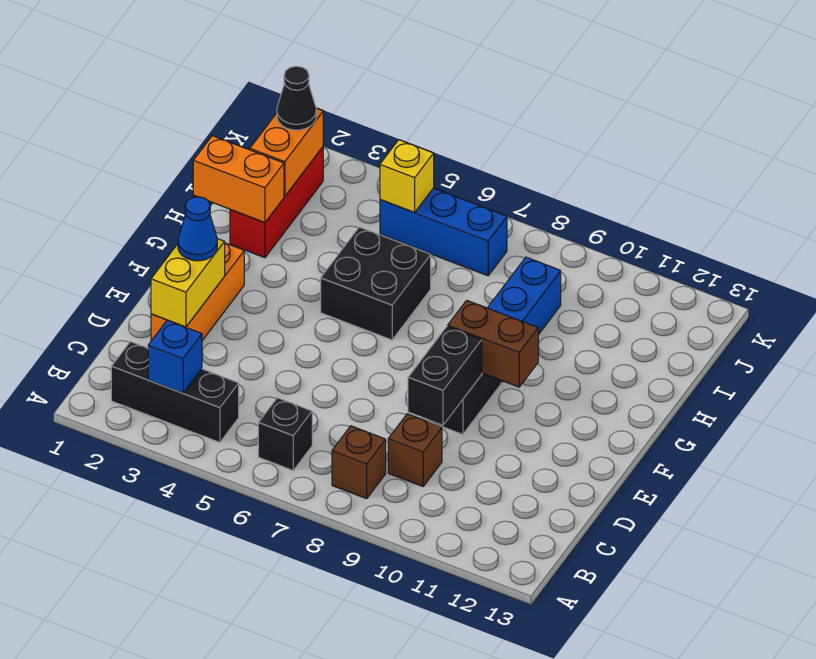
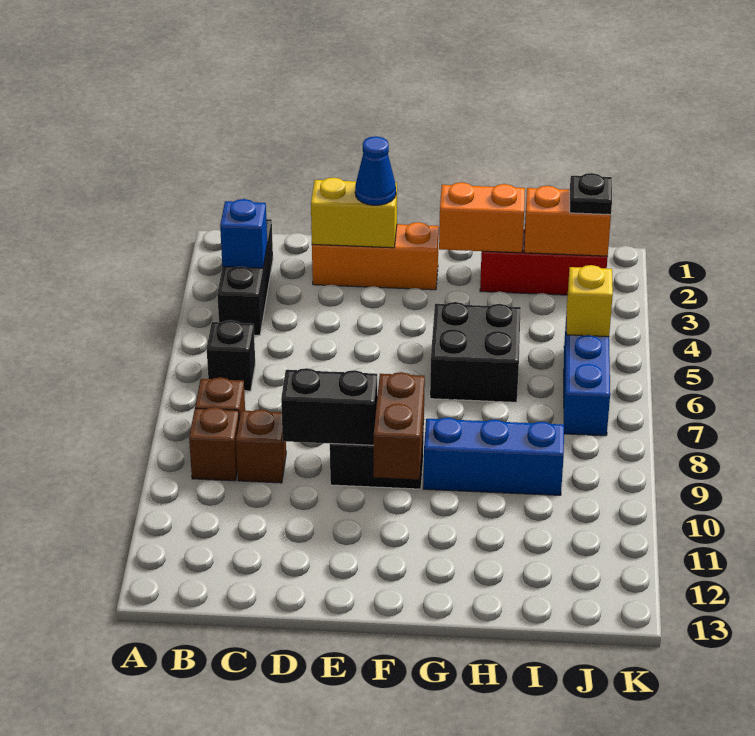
none -> brown brick B9 level 1
orange brick H1:H2 level 2 -> orange brick G2:H2 level 2
black cone J2 level 3 -> black plate J2 level 3

